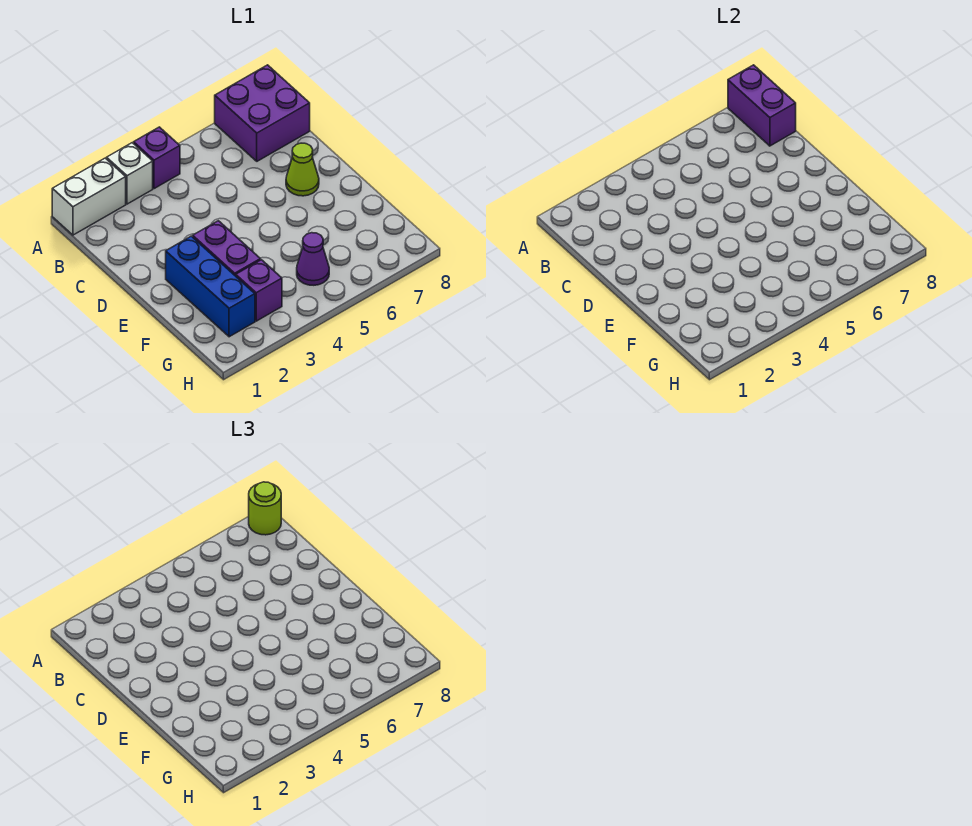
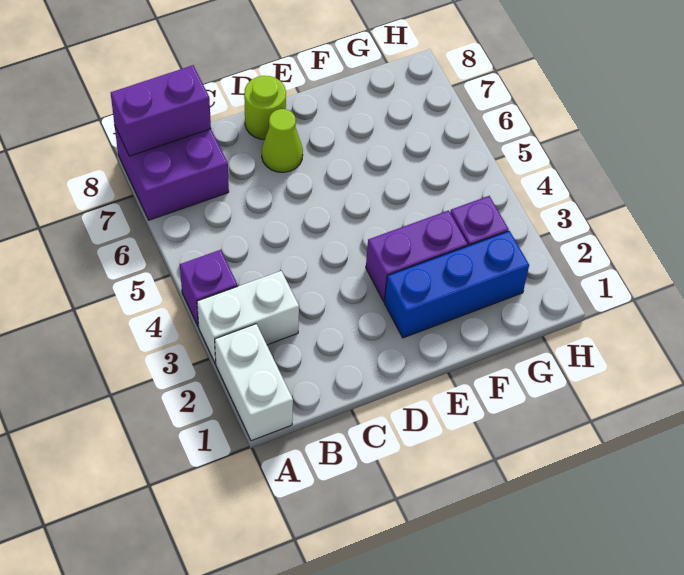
white brick A3 level 1 -> white brick A3:B3 level 1
lime round brick A8 level 3 -> lime round brick D8 level 1
purple cone G5 level 1 -> none

